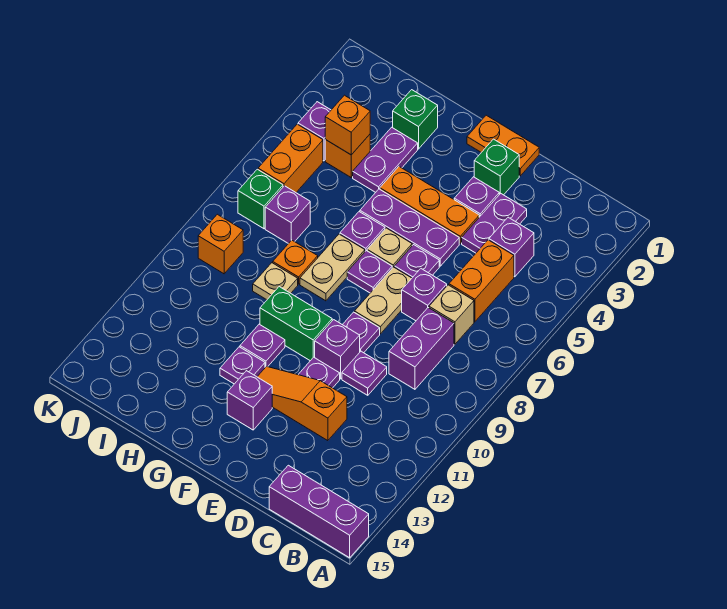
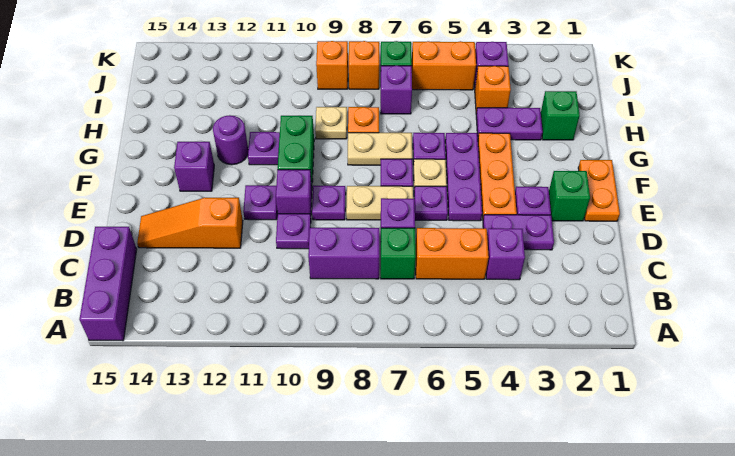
tan brick C7 level 1 -> green brick C7 level 1
orange slope D12:F12 level 1 top D -> orange slope D12:D14 level 1 top 12
purple plate G12 level 1 -> purple round brick G12 level 1
orange brick I4 level 2 -> orange brick J8 level 1

